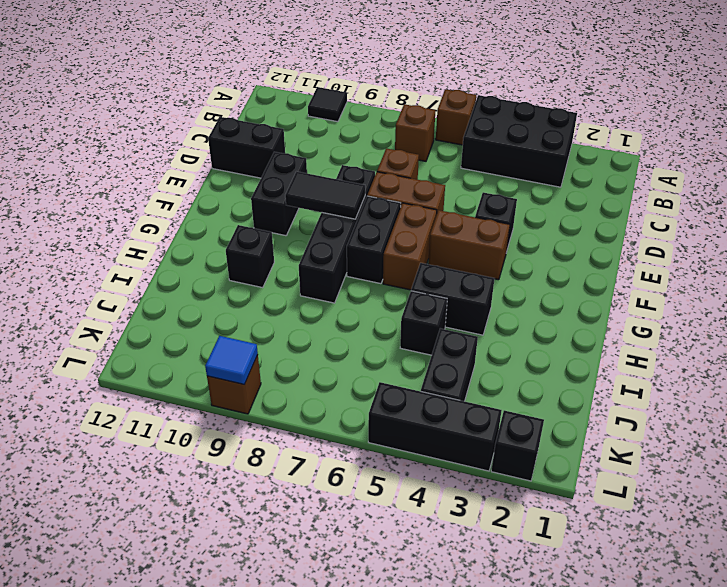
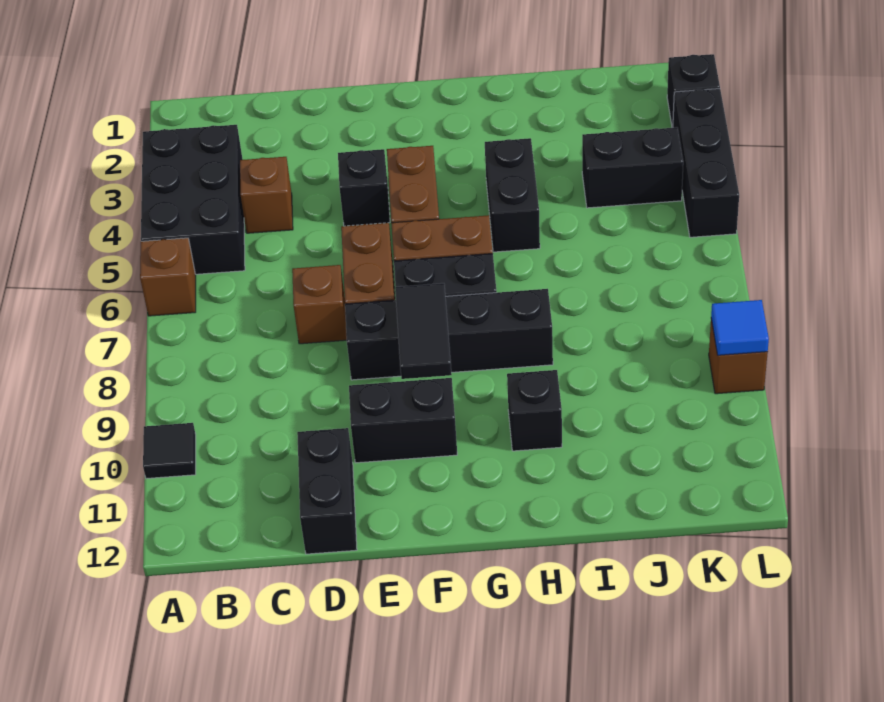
brown brick B7 level 1 -> brown brick C4 level 1
black brick I5 level 1 -> none

